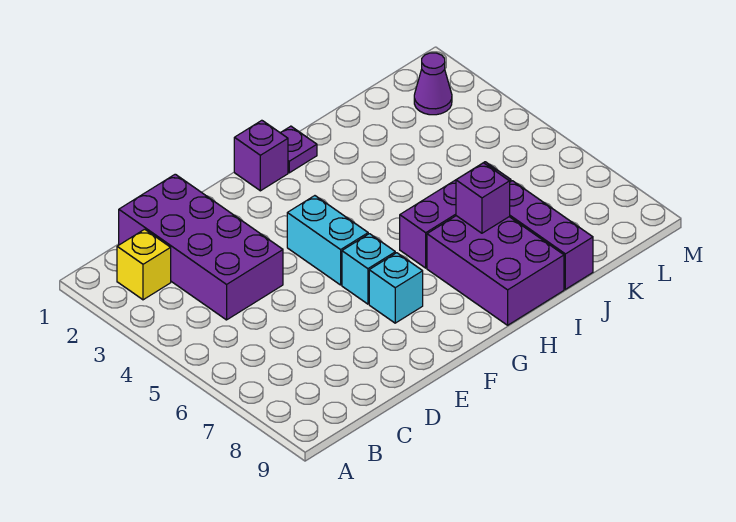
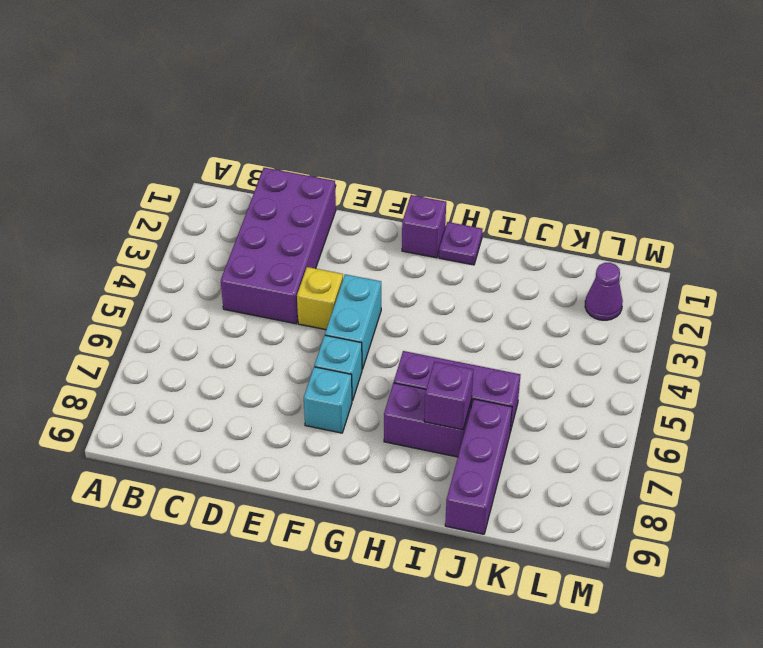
yellow brick B2 level 1 -> yellow brick E4 level 1
purple brick H7:I9 level 1 -> purple brick H7:I7 level 1

